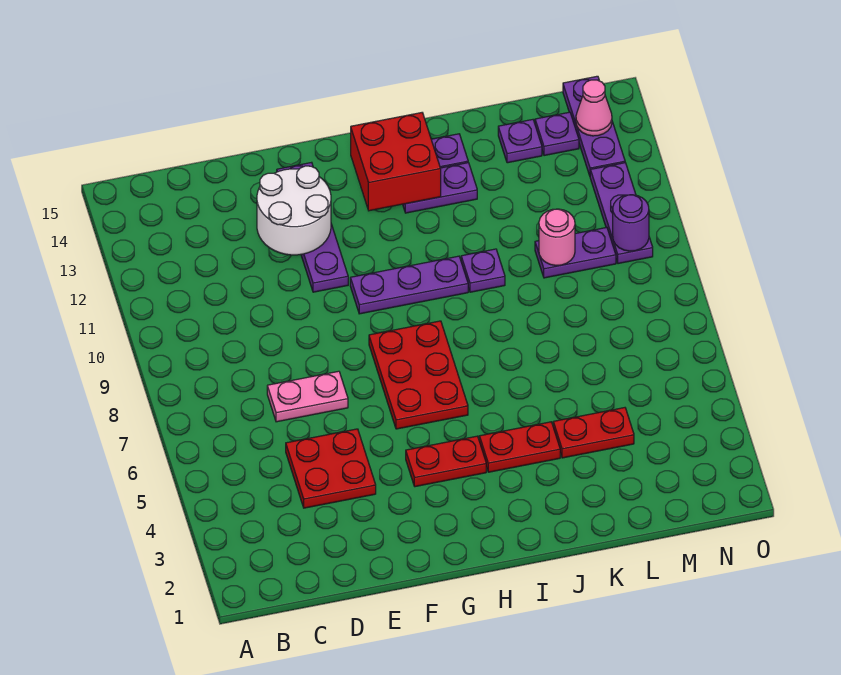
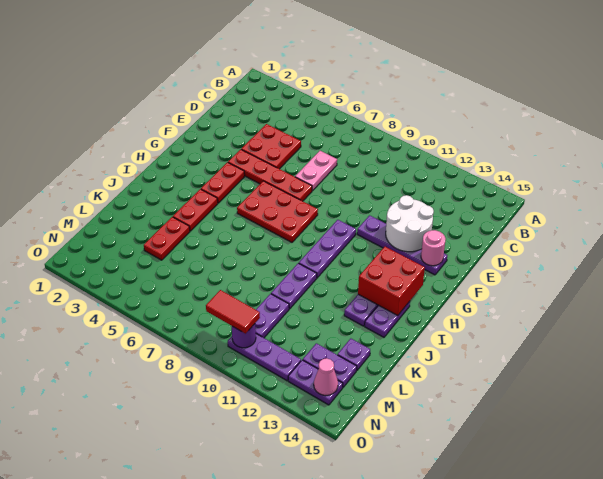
none -> red plate F4:F7 level 1
purple plate J10 level 1 -> purple plate J10:K10 level 1
pink round brick L10 level 2 -> pink round brick F14 level 2
purple plate M14 level 1 -> purple plate M13:M14 level 1
none -> red tile N9:N10 level 3
purple plate N13:N15 level 1 -> purple plate N13:N14 level 1

